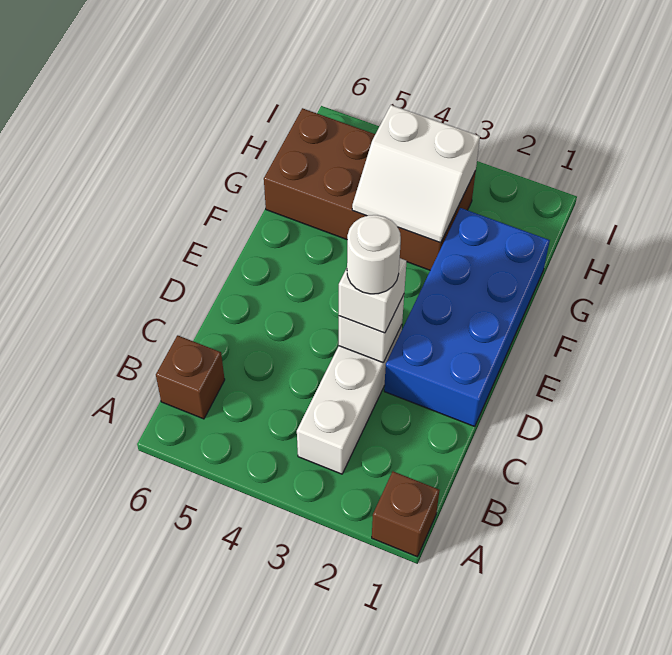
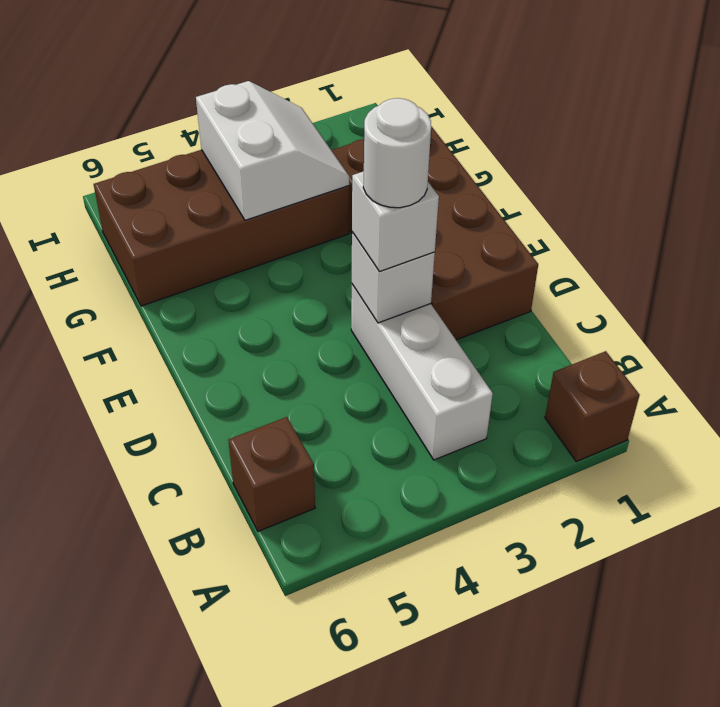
blue brick D1:G2 level 1 -> brown brick D1:G2 level 1
white slope G3:H4 level 2 top H -> white slope G3:H4 level 2 top 4

